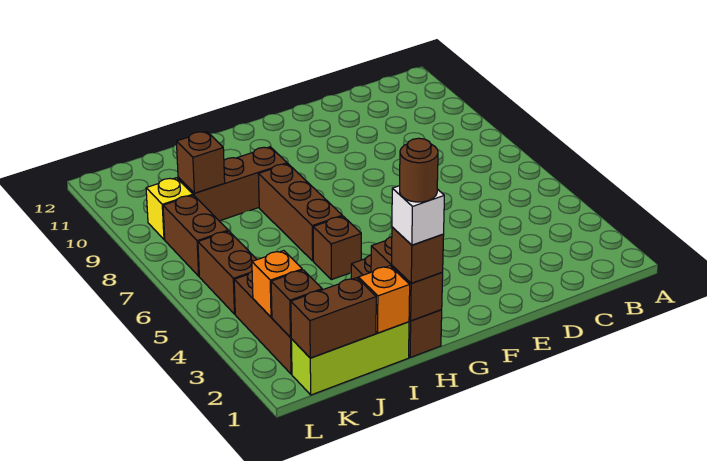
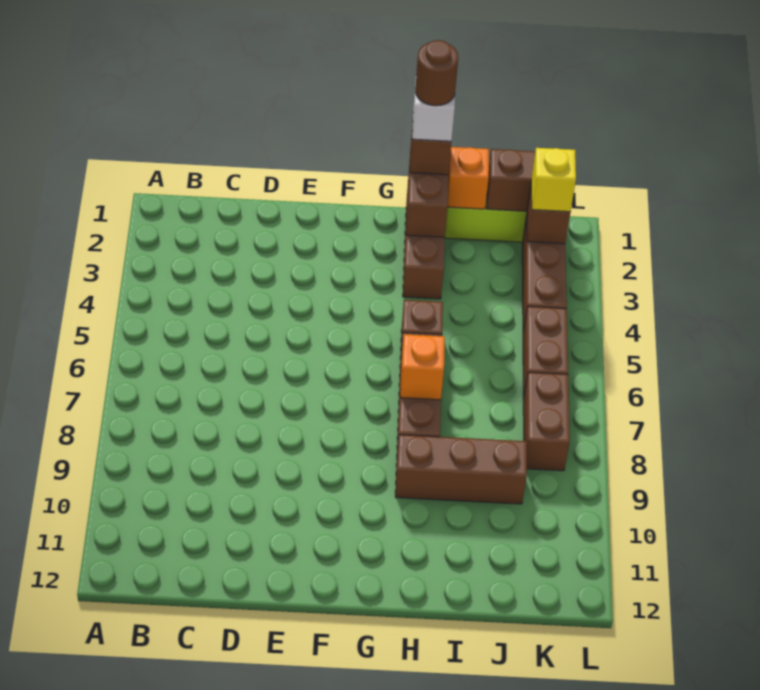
brown brick J9 level 2 -> none
orange brick K3 level 2 -> orange brick H7 level 2
yellow brick K9 level 1 -> yellow brick K2 level 3

